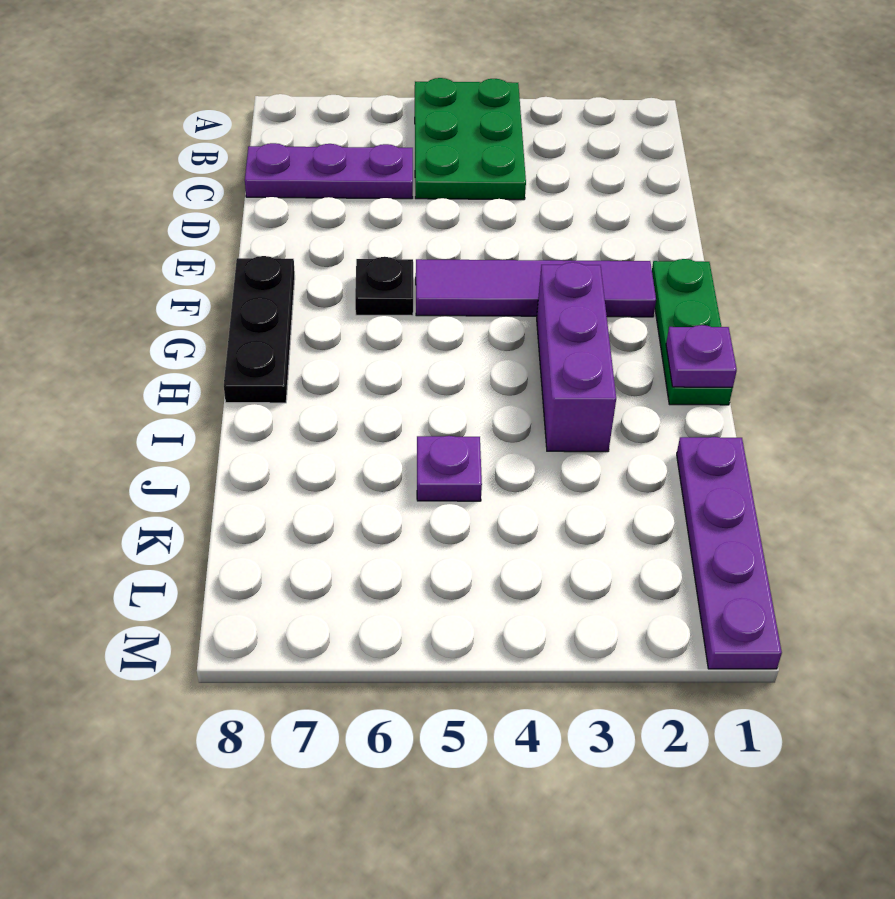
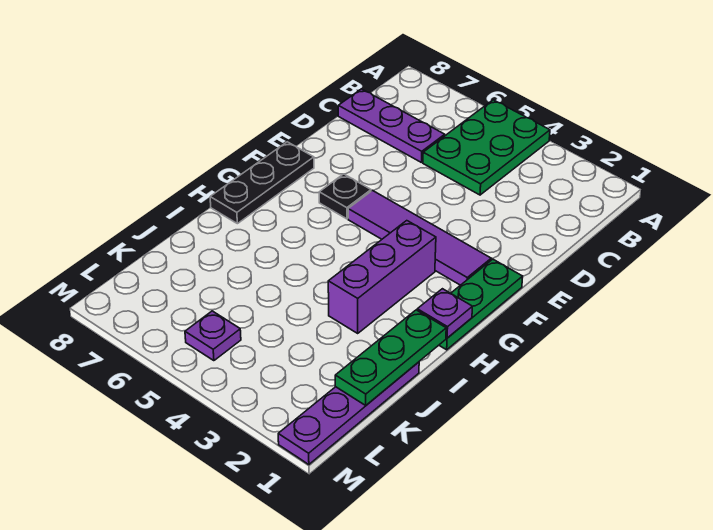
none -> green plate I1:K1 level 2
purple plate J5 level 1 -> purple plate L5 level 1

